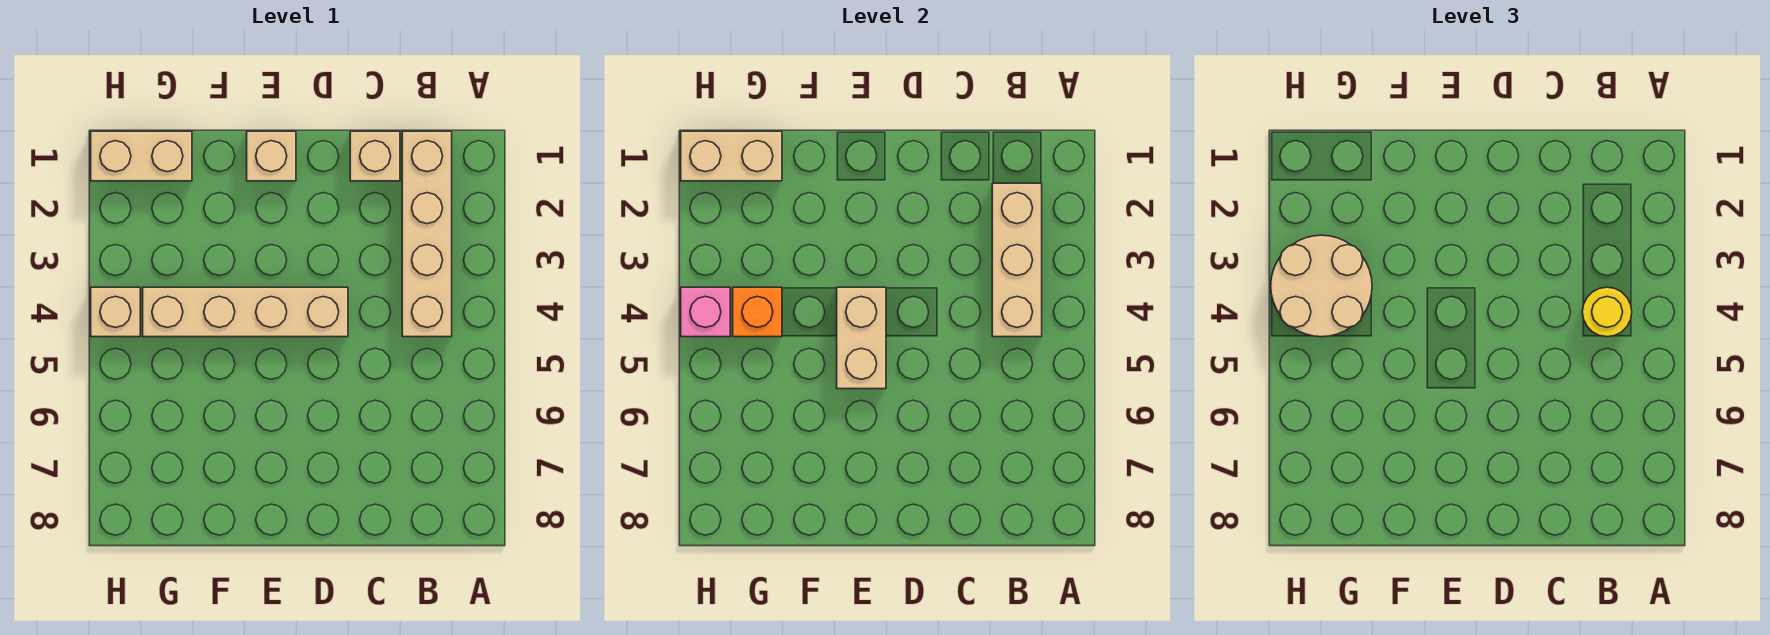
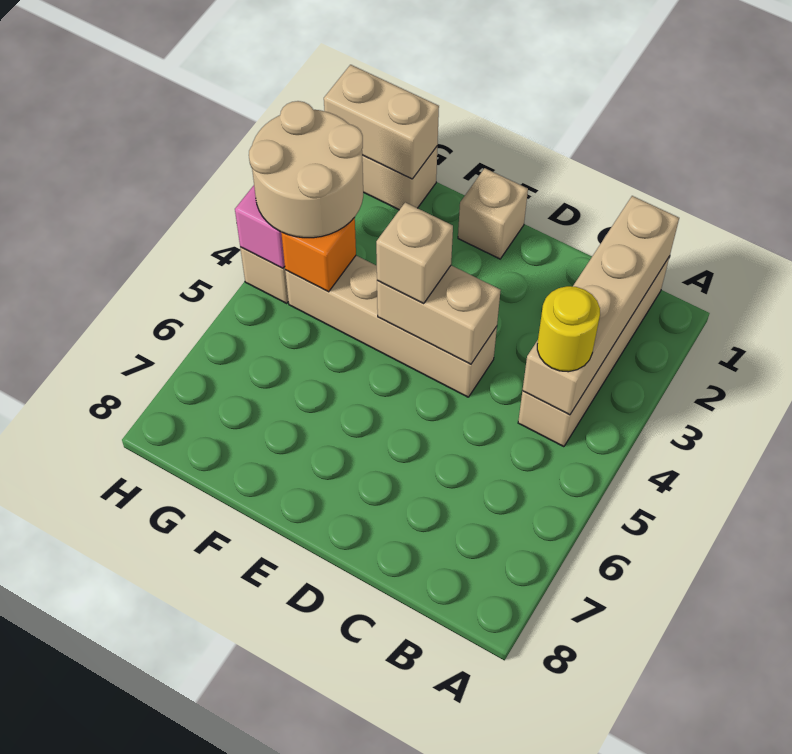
tan brick B2:B4 level 2 -> tan brick B1:B4 level 2
tan brick C1 level 1 -> tan brick E4 level 3
tan brick E4:E5 level 2 -> tan brick D4:E4 level 2

